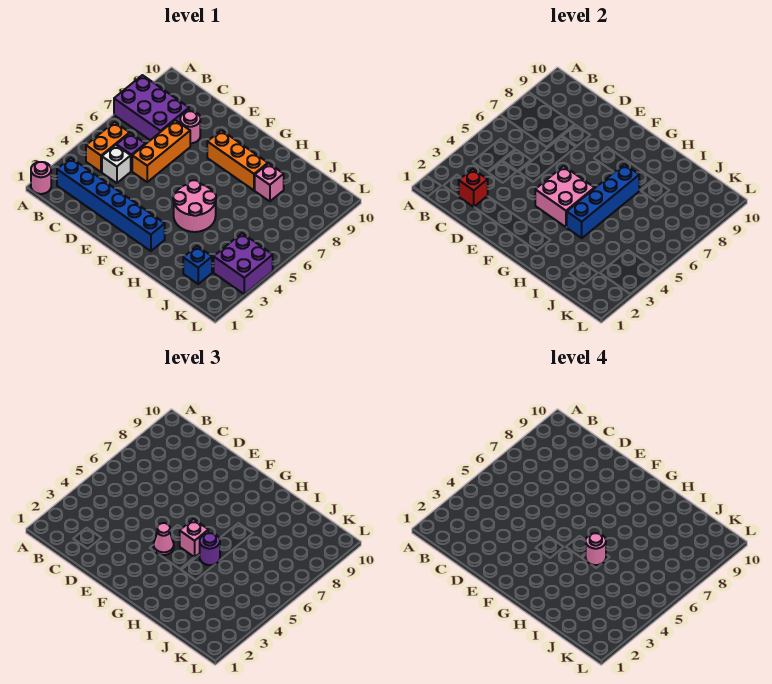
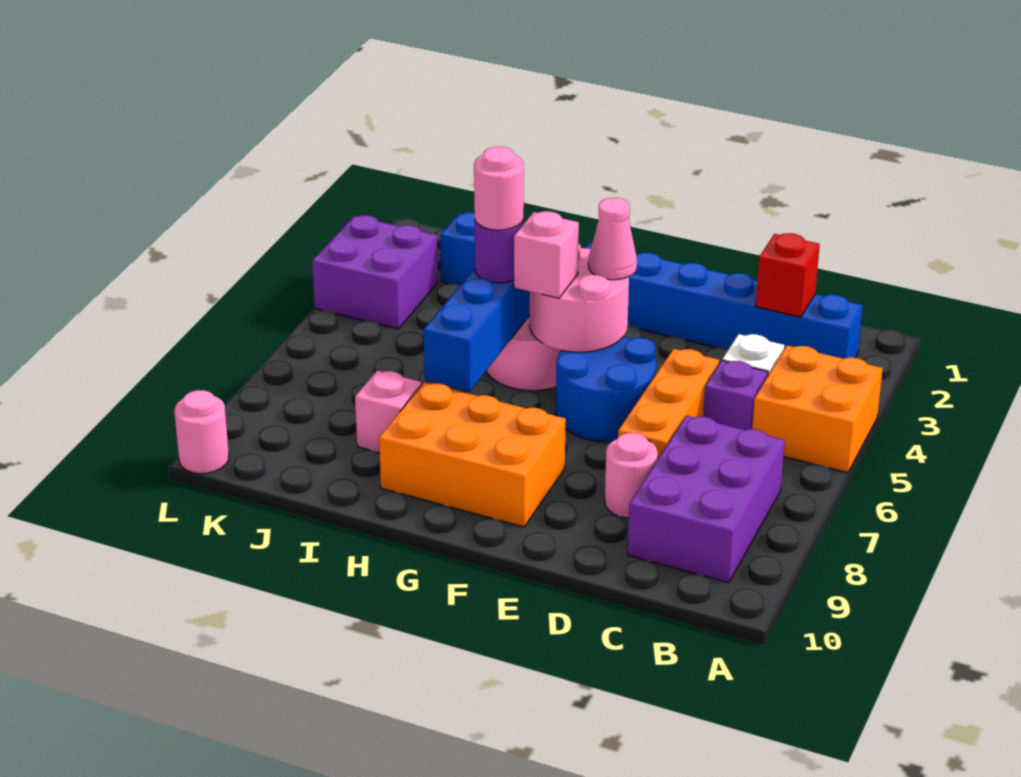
pink round brick A1 level 1 -> pink round brick L10 level 1
purple brick A7:C8 level 1 -> purple brick B7:C9 level 1
orange brick B4:B5 level 1 -> orange brick A4:B5 level 1
none -> blue round brick E5:F6 level 1
pink brick F4:G5 level 2 -> pink round brick F4:G5 level 2
orange brick F8:H8 level 1 -> orange brick F8:H9 level 1

